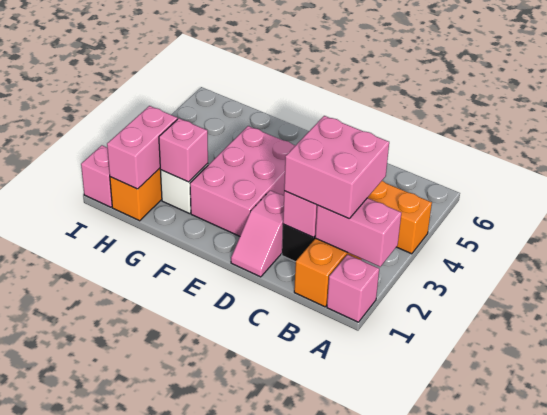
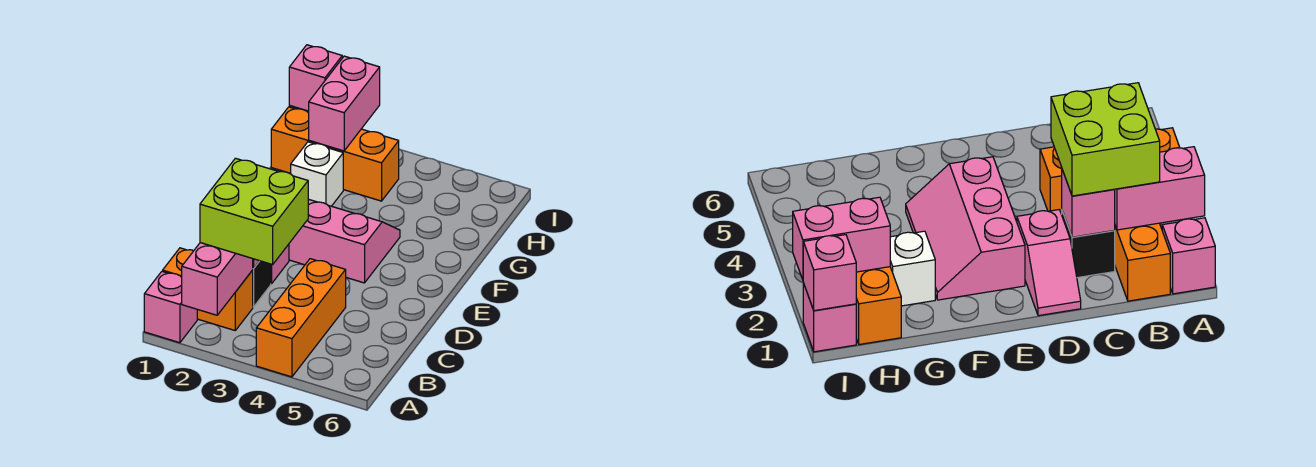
pink brick B2:C3 level 3 -> lime brick B2:C3 level 3
pink brick E2:F4 level 1 -> pink slope E2:F4 level 1 top E
pink brick G2 level 2 -> pink brick I1 level 2
pink brick H1:H2 level 2 -> pink brick H2:I2 level 2

